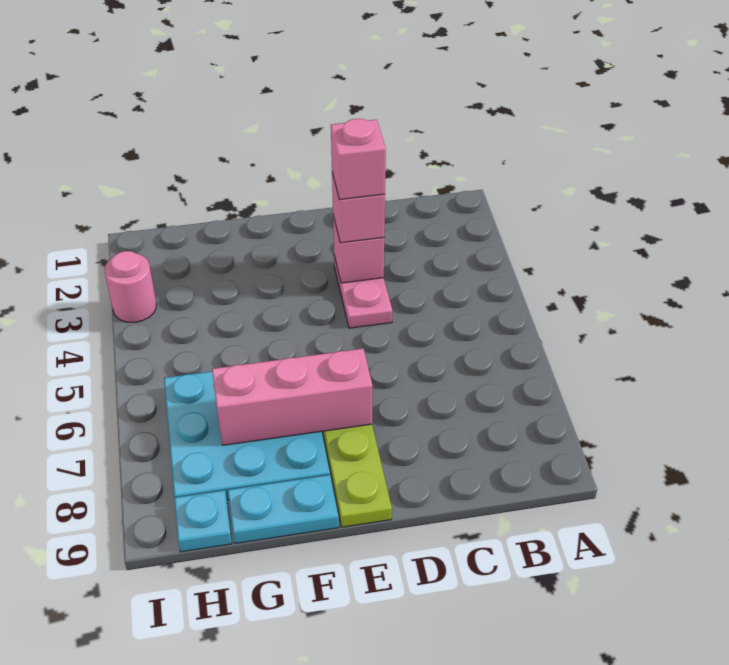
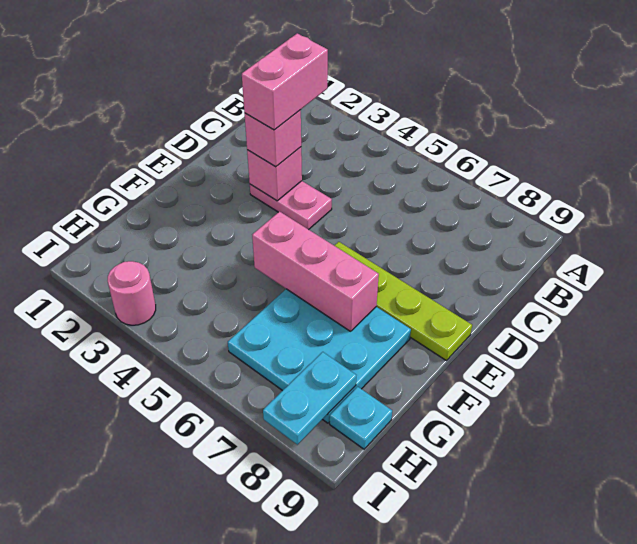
pink brick D3 level 4 -> pink brick C3:D3 level 4
pink brick E7:G7 level 2 -> pink brick F5:F7 level 2
cyan plate F9:G9 level 1 -> cyan plate H8:I8 level 2

